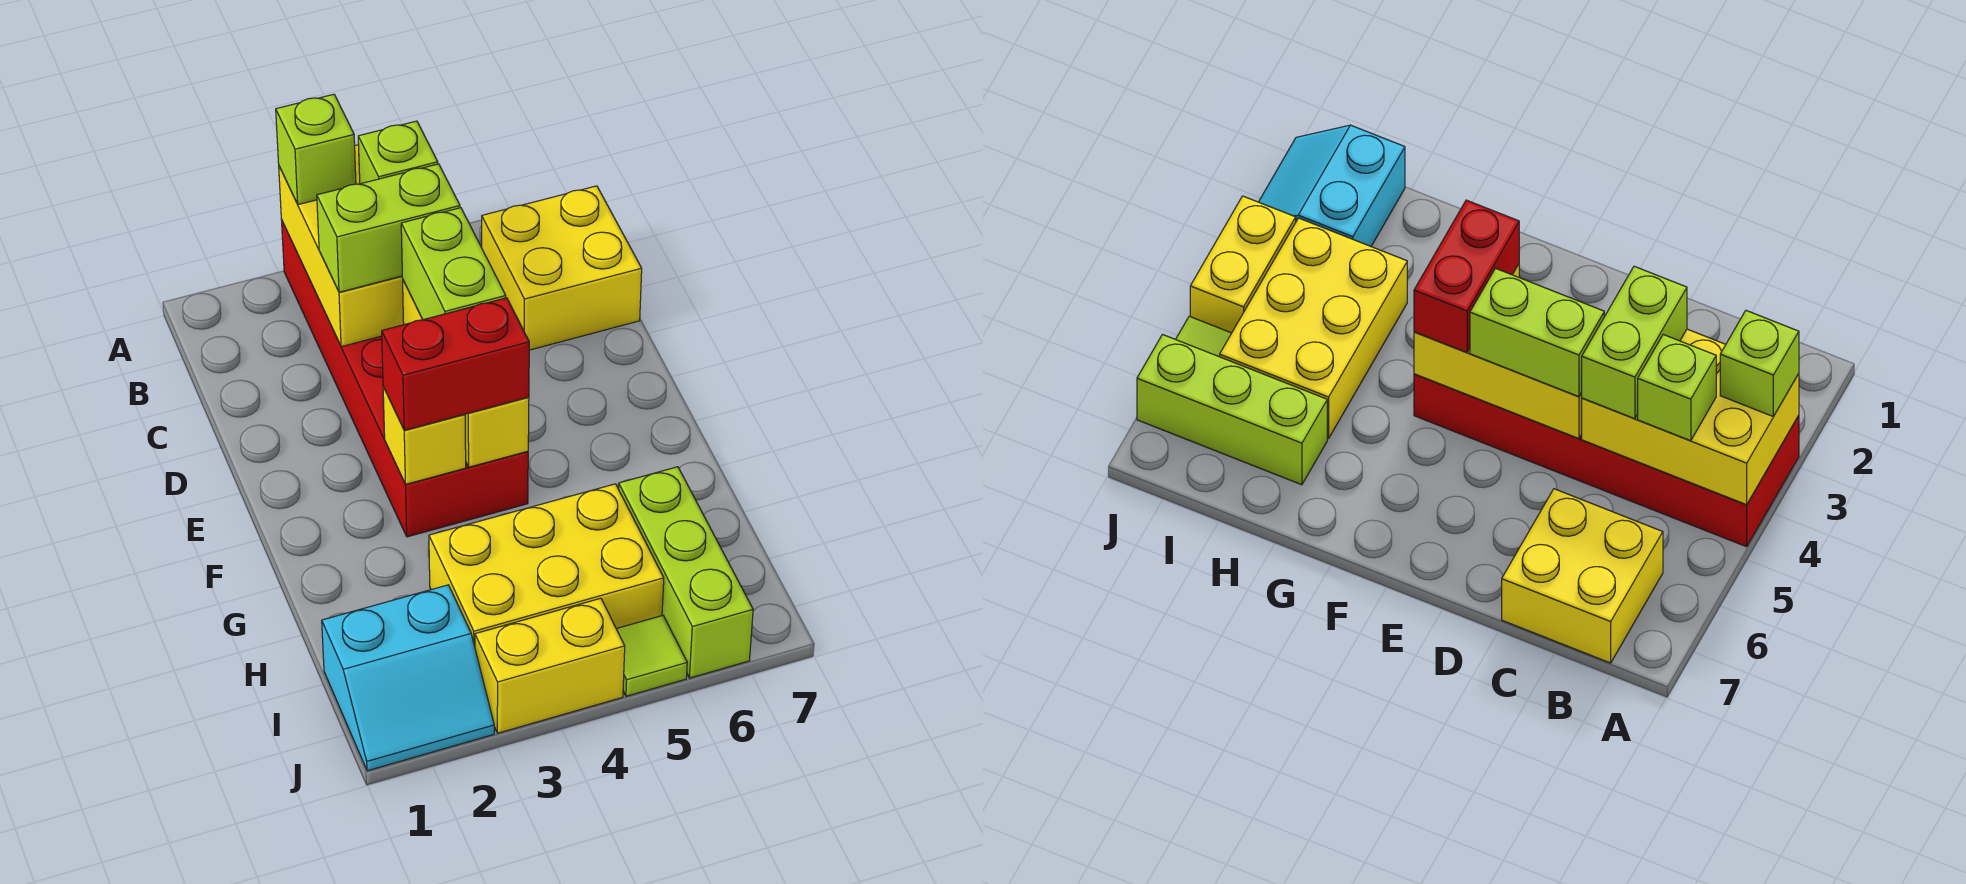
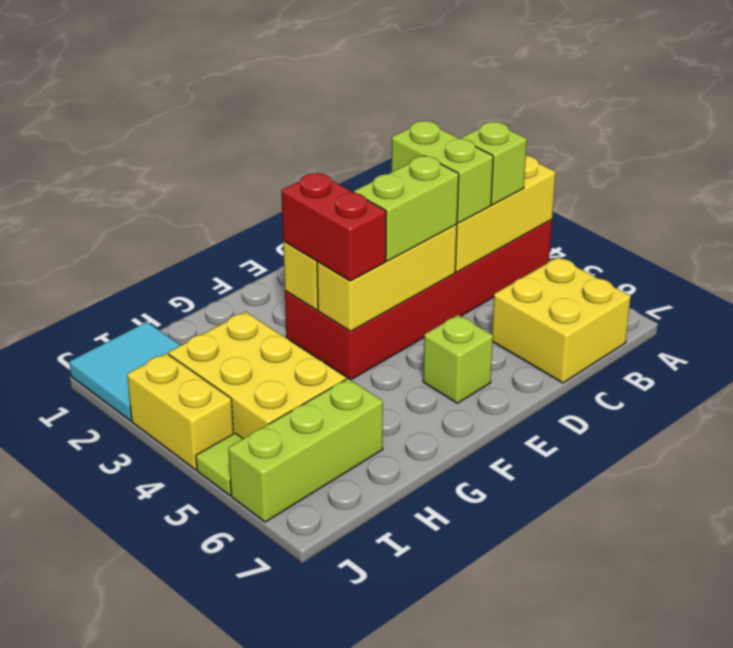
lime brick A3 level 3 -> lime brick E6 level 1
cyan slope I1:J2 level 1 top I -> cyan tile I1:J2 level 1

